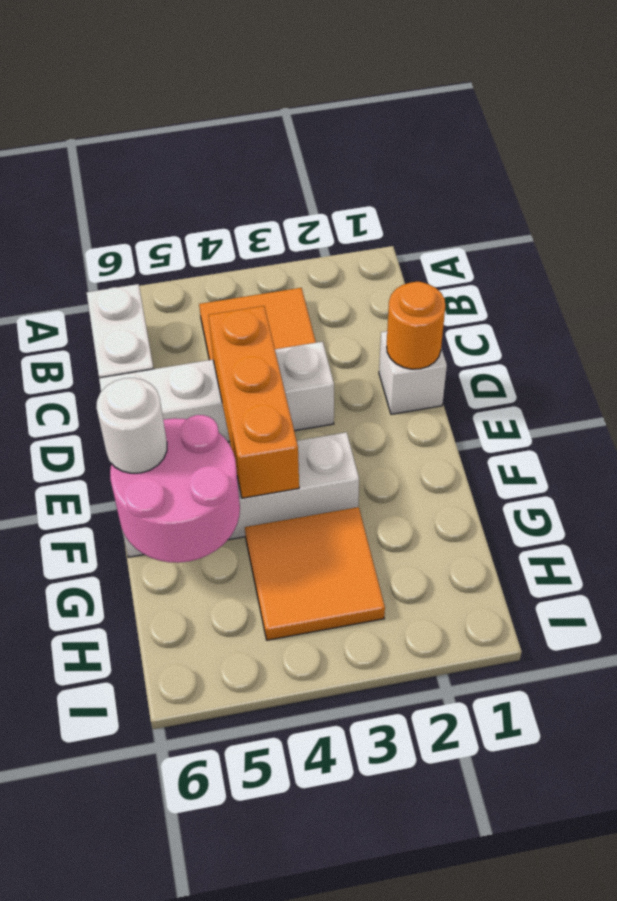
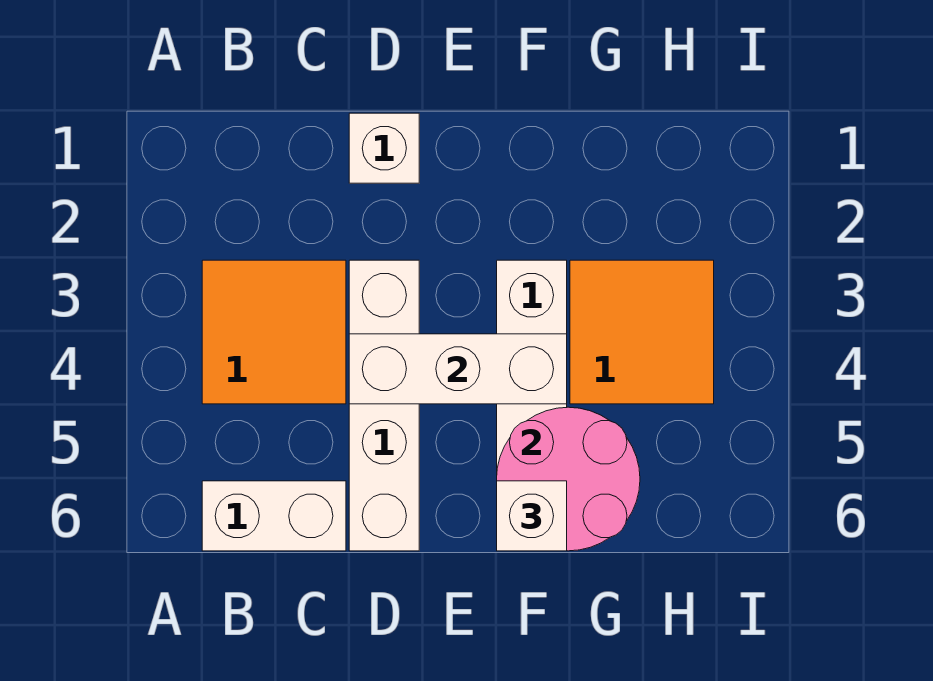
orange round brick D1 level 2 -> none
orange brick D4:F4 level 2 -> white brick D4:F4 level 2
white round brick F6 level 3 -> white brick F6 level 3

